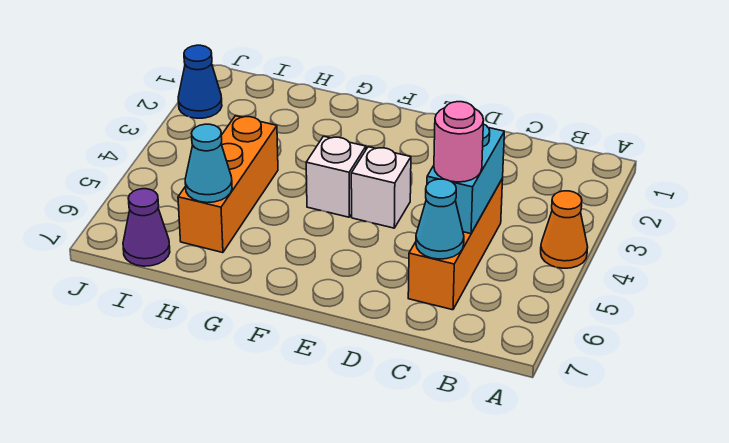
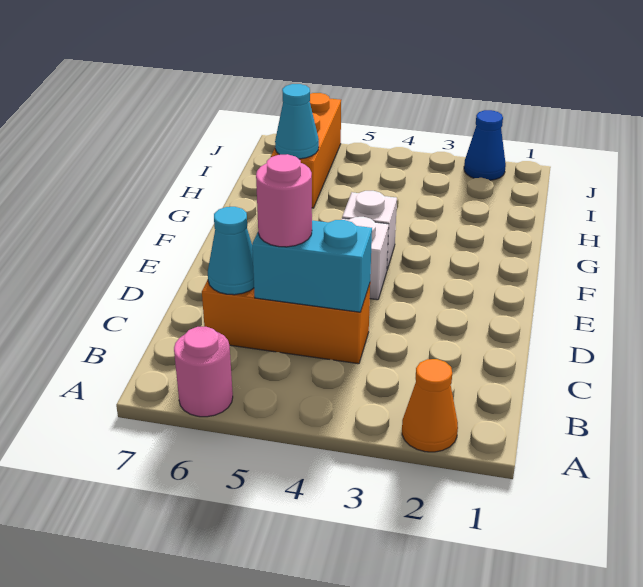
orange cone A4 level 1 -> orange cone A2 level 1
none -> pink round brick A6 level 1
orange brick H4:H6 level 1 -> orange brick H6:J6 level 1
purple cone I7 level 1 -> none

